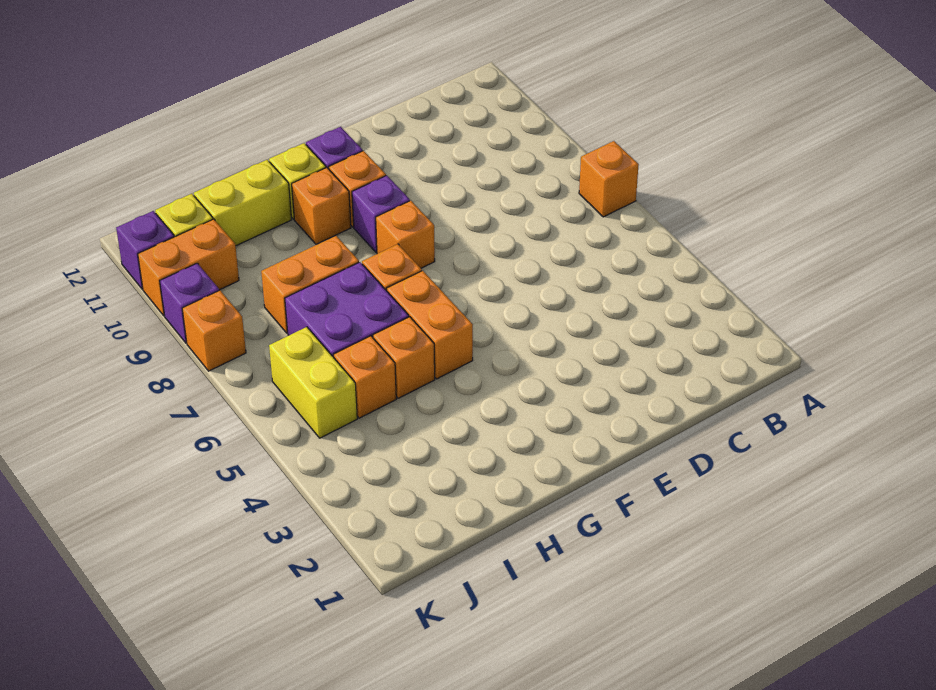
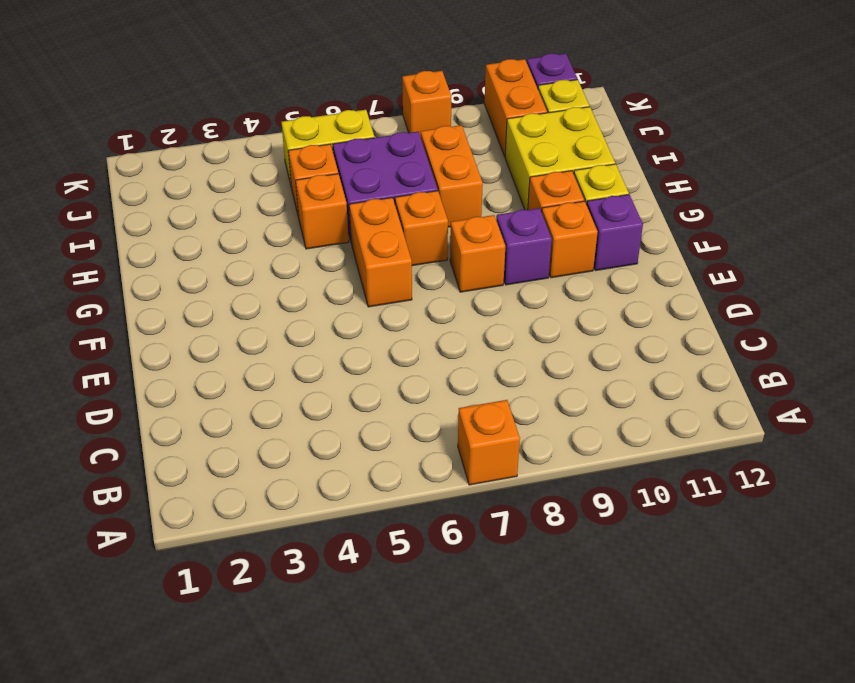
orange brick G5:G6 level 1 -> orange brick F6:G6 level 1
yellow brick H11:I11 level 1 -> yellow brick H10:I11 level 1
purple brick K9 level 1 -> none

